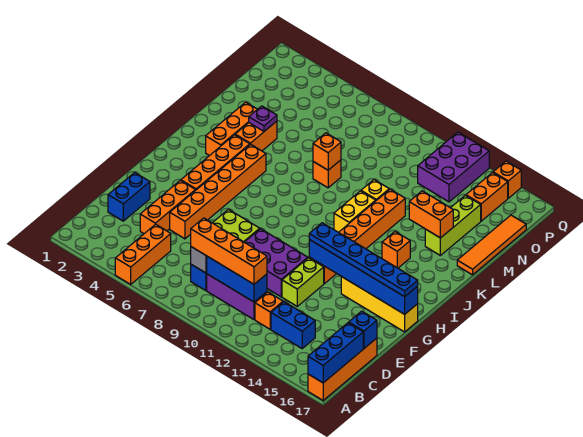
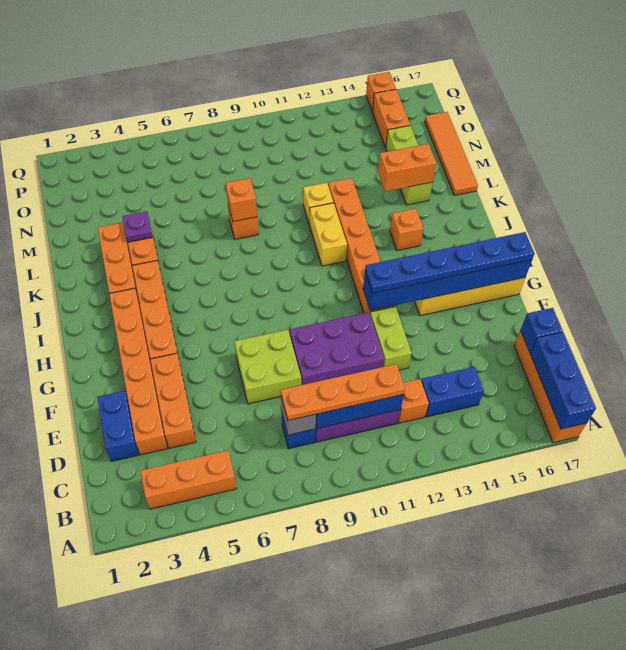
orange brick A5:C5 level 1 -> orange brick B3:B5 level 1
orange brick C8:C11 level 3 -> orange plate C8:C11 level 3
orange brick E5:J5 level 1 -> orange brick D3:I3 level 1
purple brick O12:Q13 level 1 -> none

